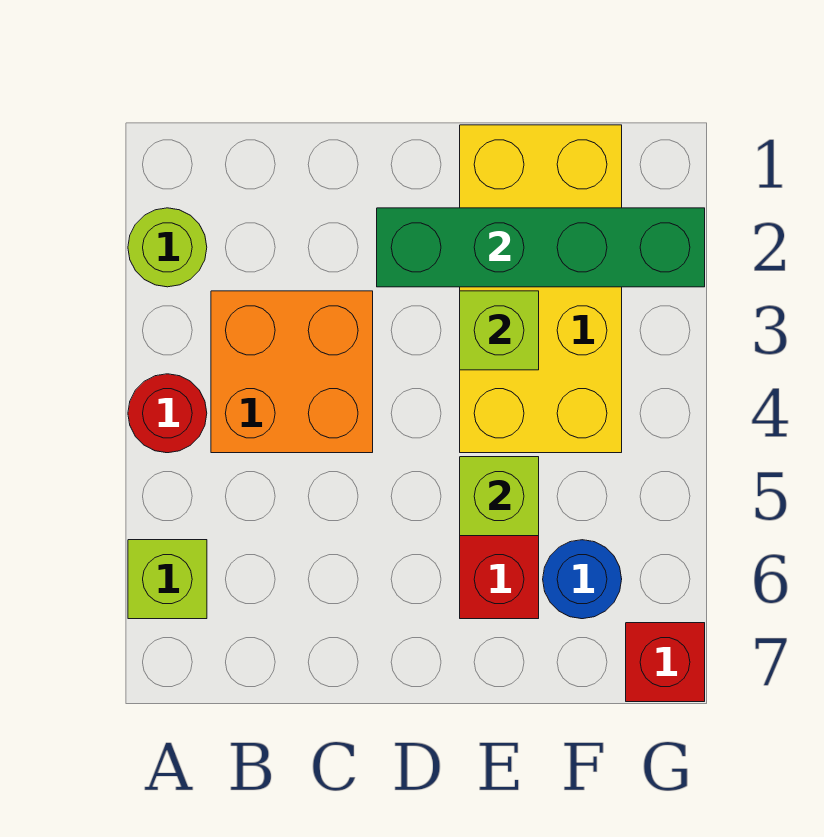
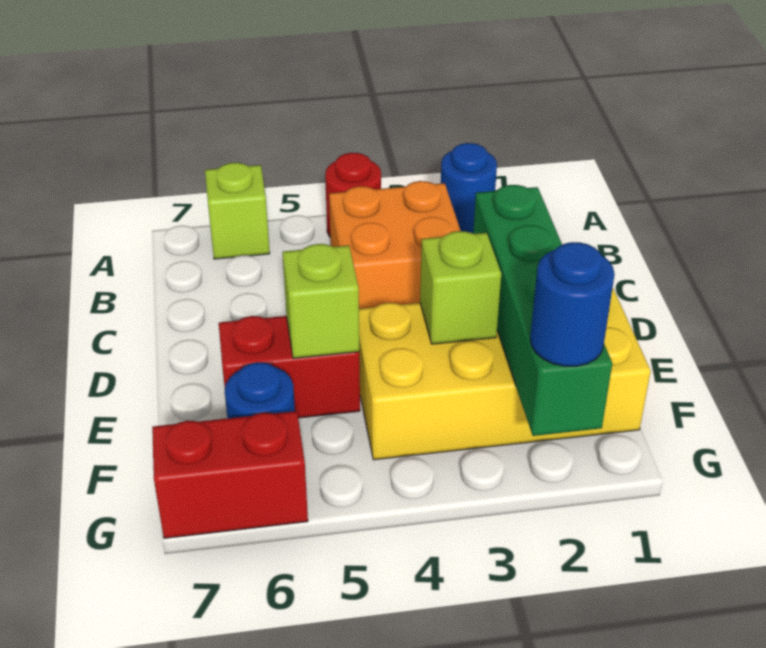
lime round brick A2 level 1 -> blue round brick A2 level 1
none -> blue round brick G2 level 3
red brick G7 level 1 -> red brick G6:G7 level 1

